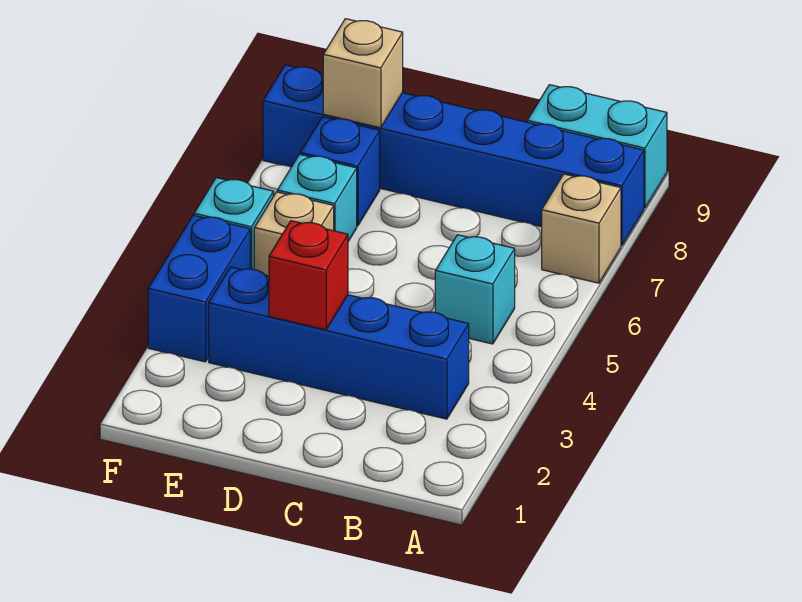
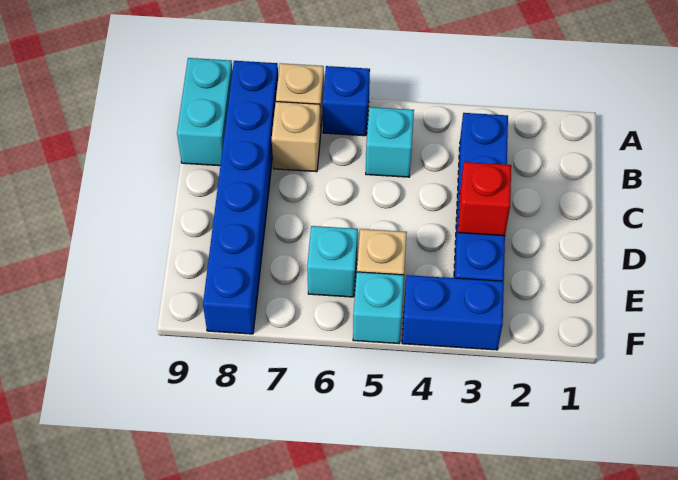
blue brick E7 level 1 -> blue brick A6 level 1
tan brick E8 level 2 -> tan brick B7 level 1

